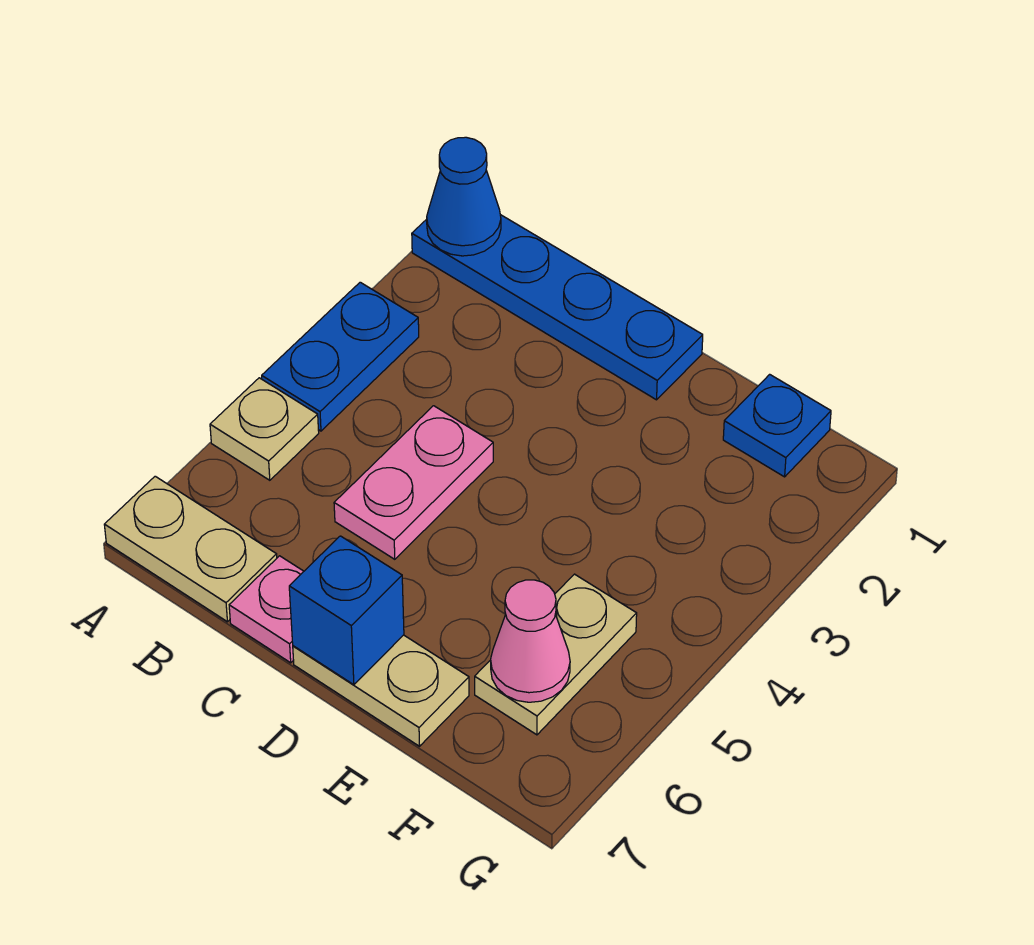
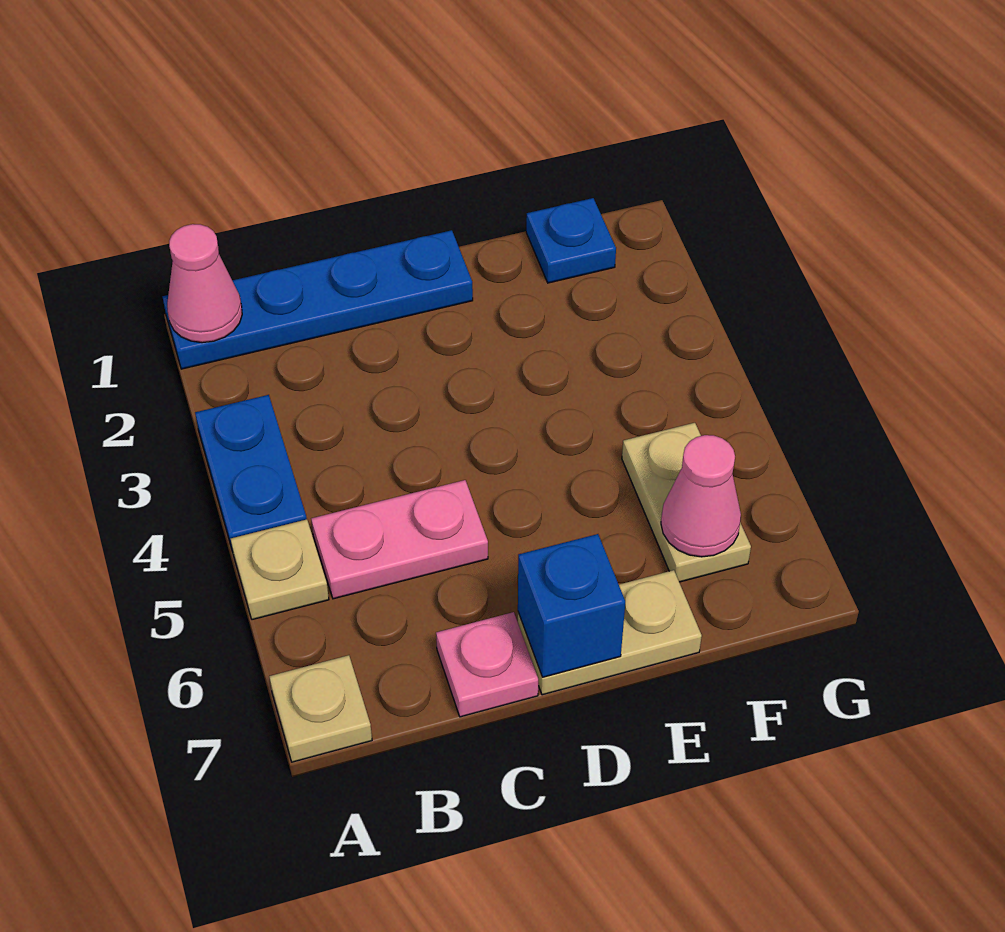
blue cone A1 level 2 -> pink cone A1 level 2
tan plate A7:B7 level 1 -> tan plate A7 level 1
pink plate C4:C5 level 1 -> pink plate B5:C5 level 1

